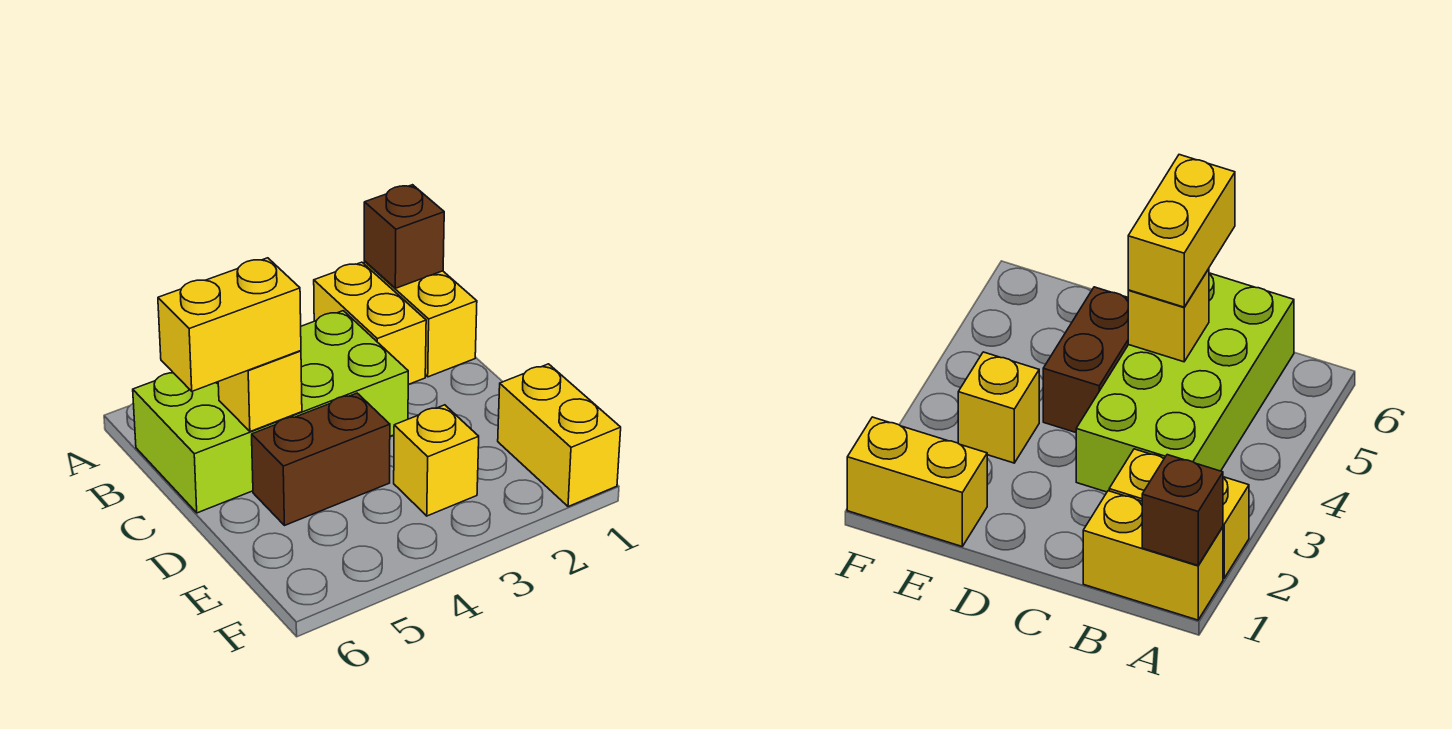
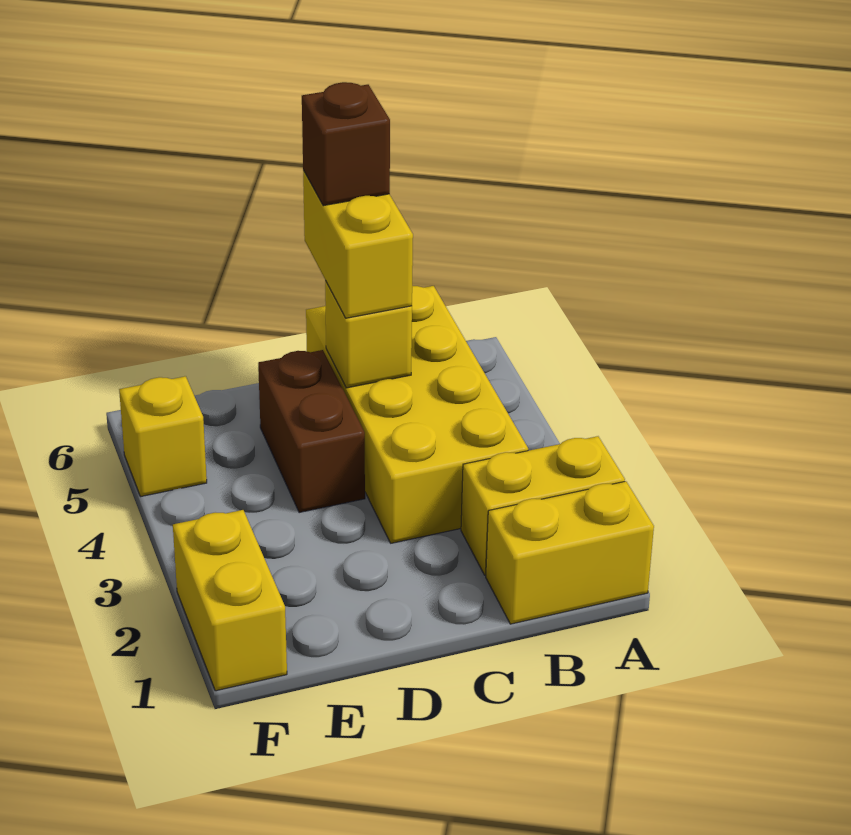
brown brick A1 level 2 -> brown brick C6 level 4
lime brick B3:C6 level 1 -> yellow brick B3:C6 level 1
yellow brick E1:F1 level 1 -> yellow brick F1:F2 level 1
yellow brick E3 level 1 -> yellow brick F5 level 1

